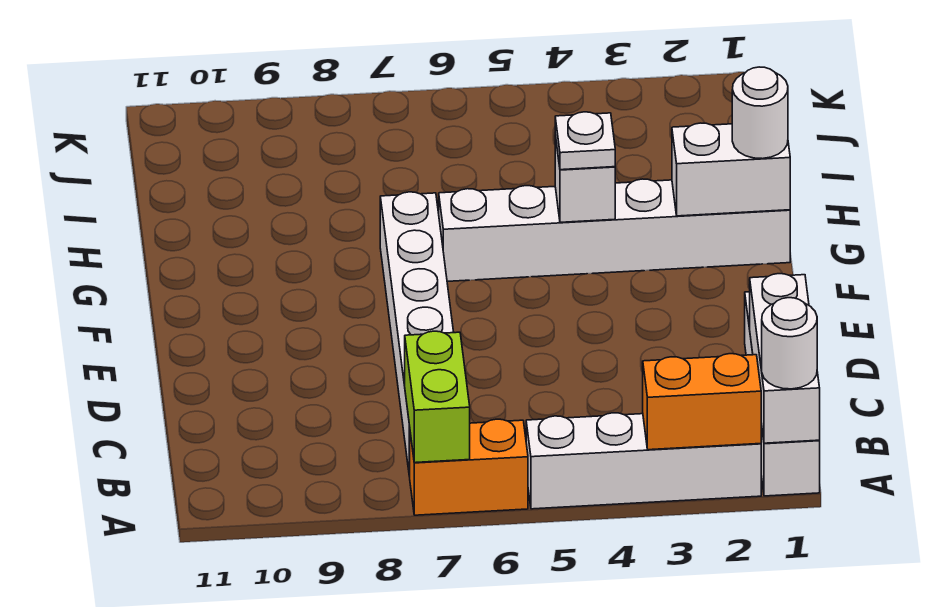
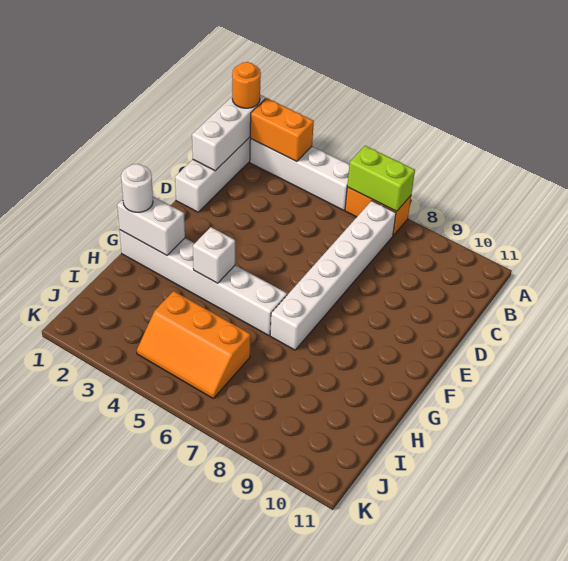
white round brick A1 level 3 -> orange round brick A1 level 3
lime brick A7:B7 level 2 -> lime brick A6:A7 level 2
white plate G4 level 3 -> none
none -> orange slope I4:J6 level 1 top I

